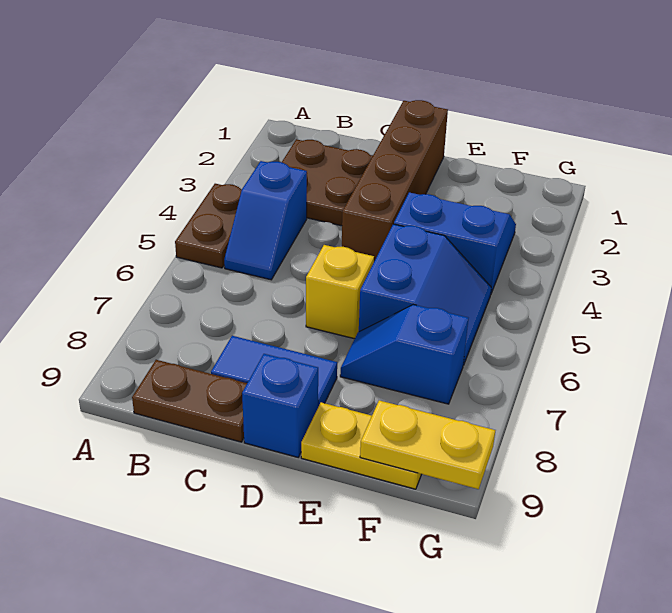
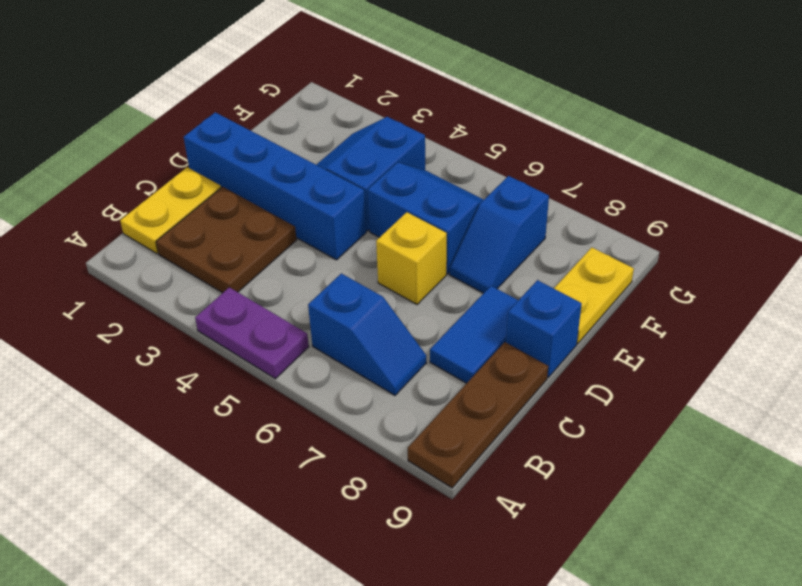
brown plate A4:A5 level 1 -> purple plate A4:A5 level 1
blue slope B4:B5 level 1 top 4 -> blue slope B6:B7 level 1 top 6
brown plate B9:C9 level 1 -> brown plate A9:C9 level 1
brown brick D1:D4 level 1 -> blue brick D1:D4 level 1
yellow plate F9:G9 level 2 -> yellow plate B1:C1 level 1

